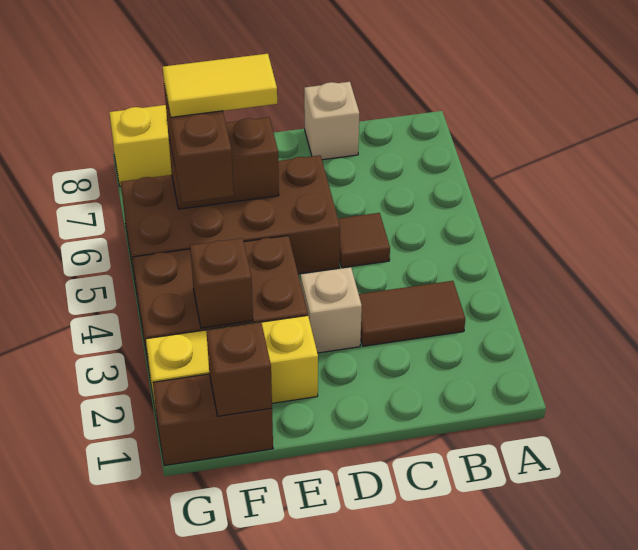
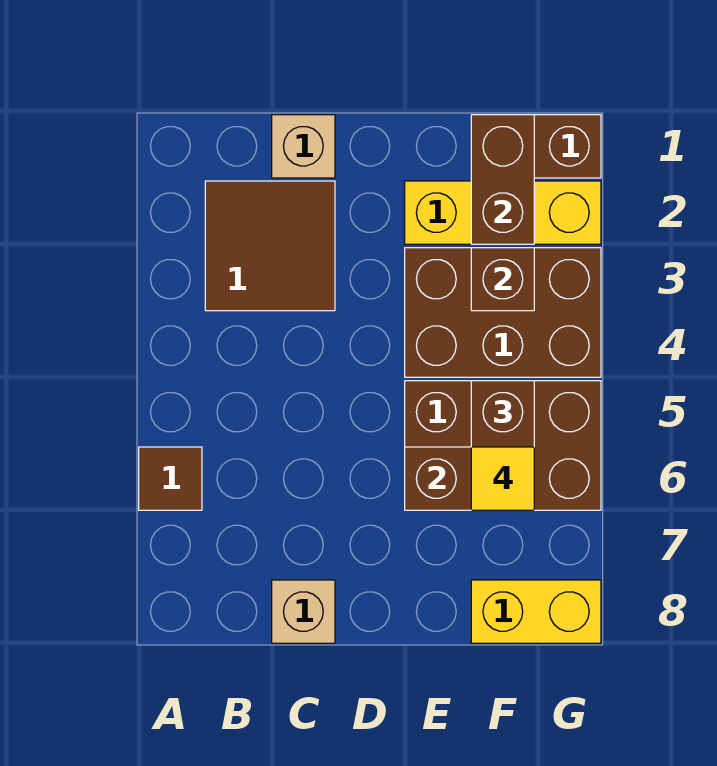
brown tile B3:C3 level 1 -> brown tile B2:C3 level 1
brown tile C5 level 1 -> brown tile A6 level 1
tan brick D3 level 1 -> tan brick C1 level 1
brown brick D5:G6 level 1 -> brown brick E5:G6 level 1
yellow tile E6:F6 level 4 -> yellow tile F6 level 4
brown brick F1 level 2 -> brown brick F1:F2 level 2

